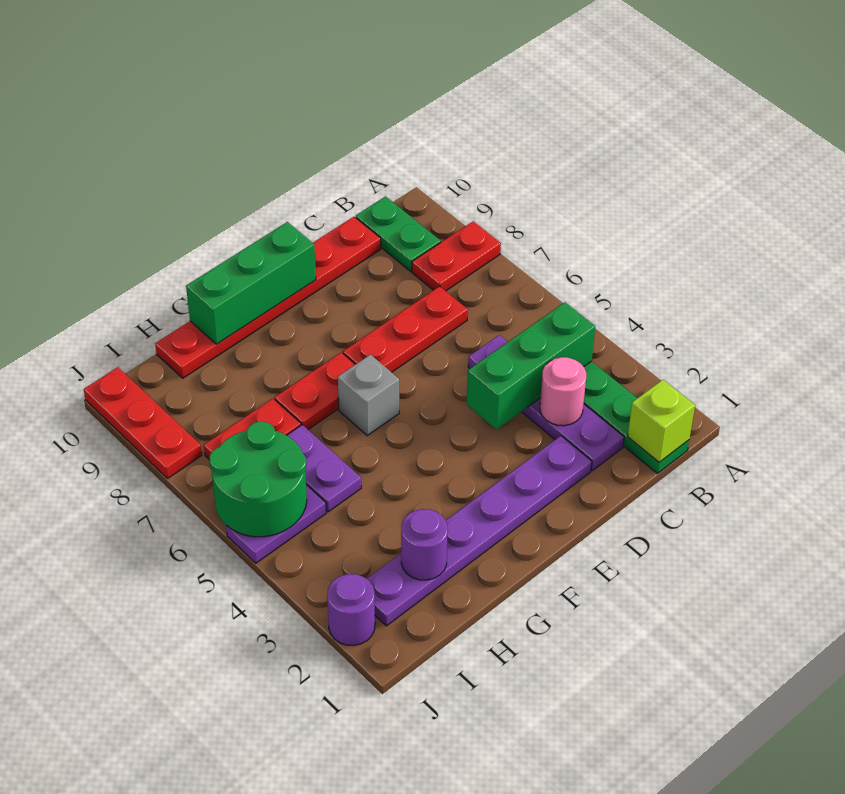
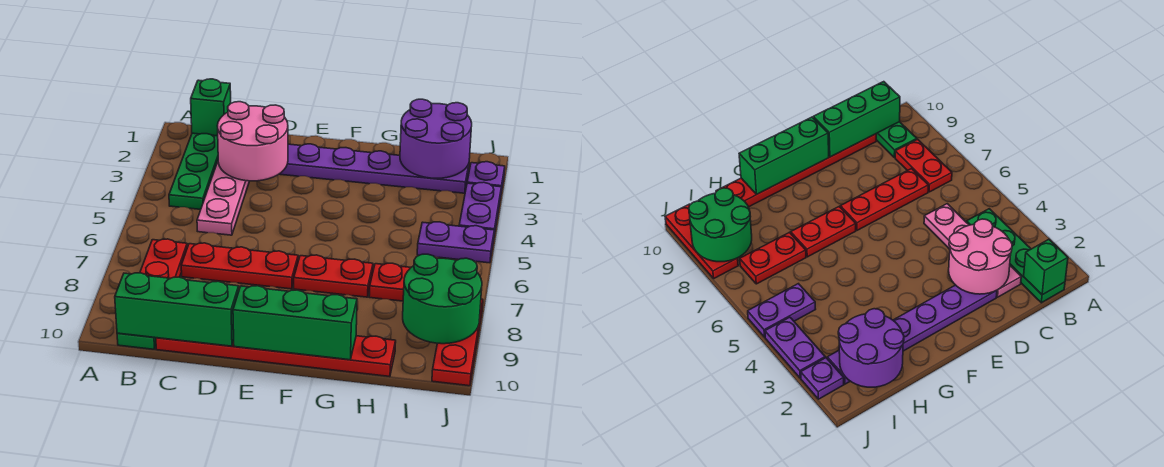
red plate A8:B8 level 1 -> red plate B7:B8 level 1
lime brick B1 level 2 -> green brick B1 level 2
green brick B4:D4 level 2 -> green brick B10:D10 level 2
purple plate C2:C5 level 1 -> pink plate C2:C5 level 1
pink round brick C3 level 2 -> pink round brick C2:D3 level 2
grey brick F6 level 1 -> none
purple round brick H2 level 2 -> purple round brick H1:I2 level 2
purple plate H5:H6 level 1 -> purple plate J3:J4 level 1
green round brick I5:J6 level 2 -> green round brick I8:J9 level 2
purple round brick J2 level 1 -> purple plate J2 level 1

